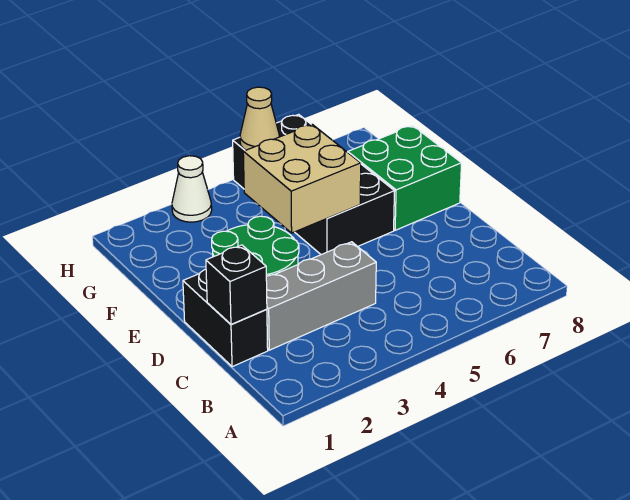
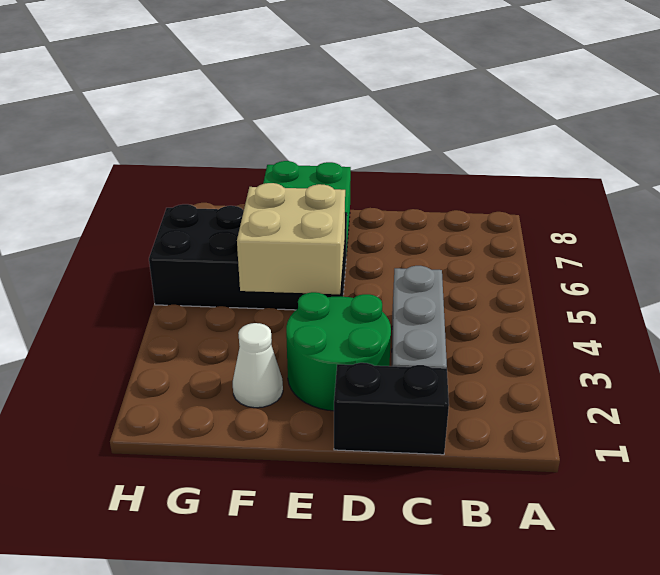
black brick C1 level 2 -> none
white cone H3 level 1 -> white cone F2 level 1
tan cone H5 level 2 -> none

